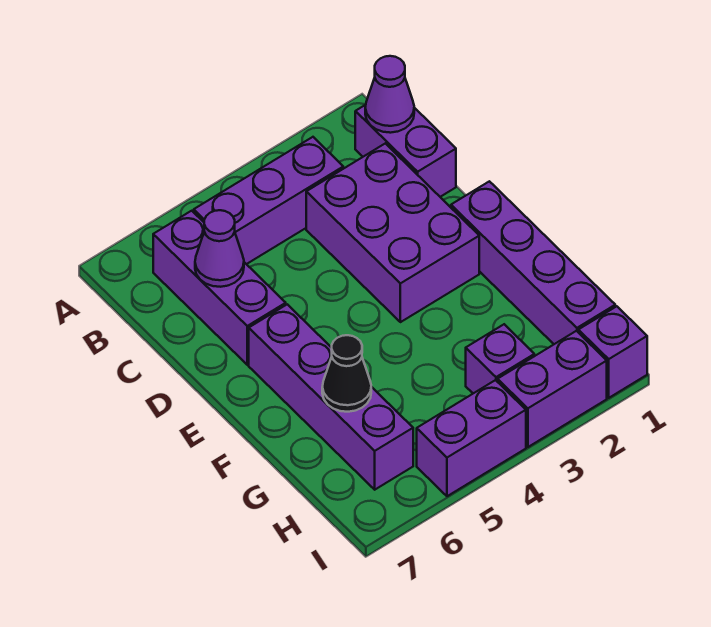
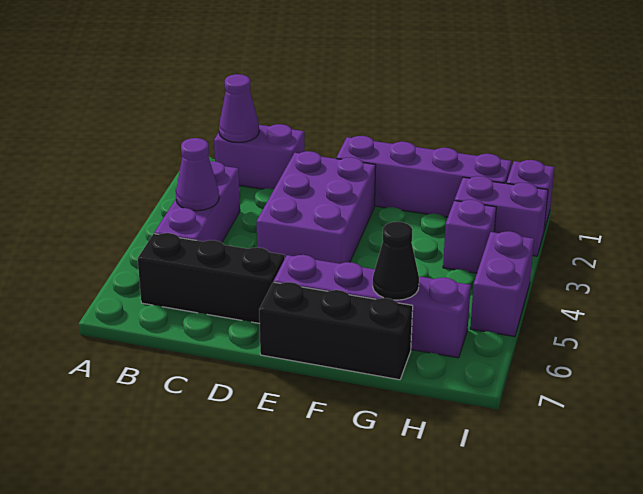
purple brick B6:D6 level 1 -> black brick B6:D6 level 1
purple brick C2:E3 level 1 -> purple brick D2:E4 level 1
purple cone C6 level 2 -> purple cone B4 level 2
none -> black brick E7:G7 level 1
purple brick I2:I3 level 1 -> purple brick H2:I2 level 1

